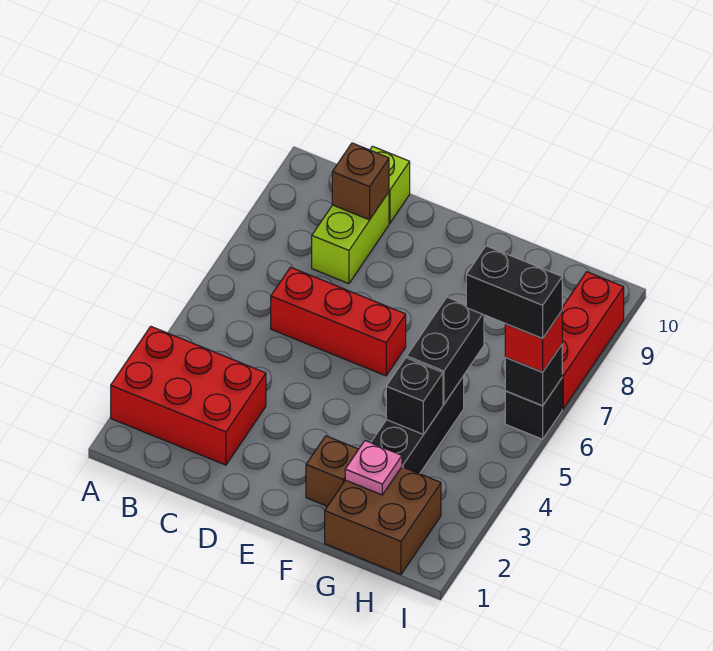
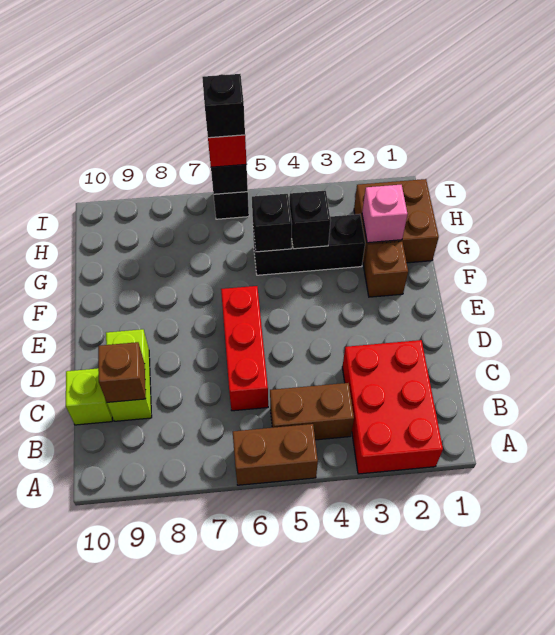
none -> brown brick A5:A6 level 1
none -> brown brick B4:B5 level 1
lime brick C8:C9 level 1 -> lime brick C9:D9 level 1
pink plate G2 level 2 -> pink brick G2 level 2
black brick G5:G6 level 2 -> black brick G5 level 2
black brick H6:I6 level 4 -> black brick I6 level 4
red brick I7:I9 level 1 -> none

